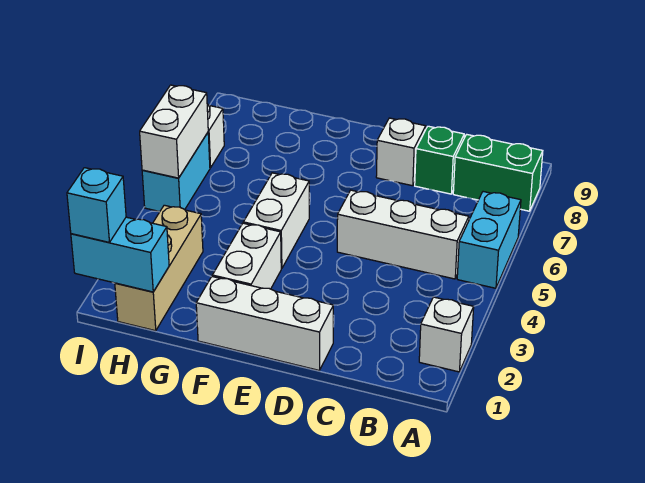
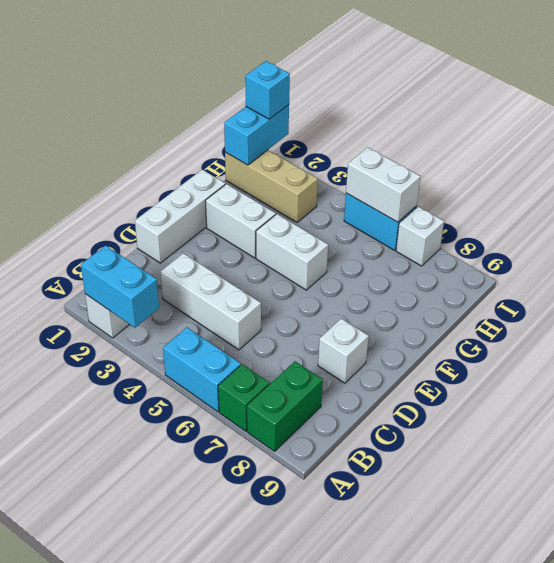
none -> cyan brick A2:A3 level 2
white brick B5:D5 level 1 -> white brick C3:C5 level 1
green brick C8 level 1 -> green brick A7 level 1

